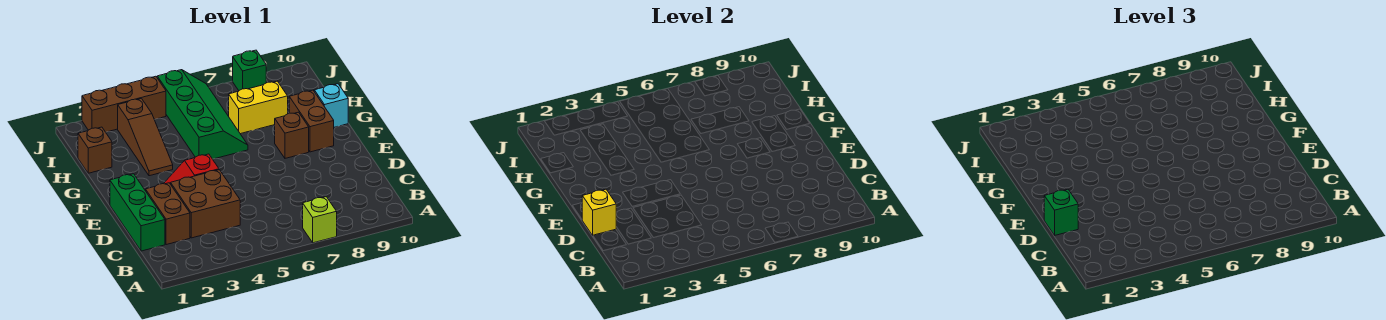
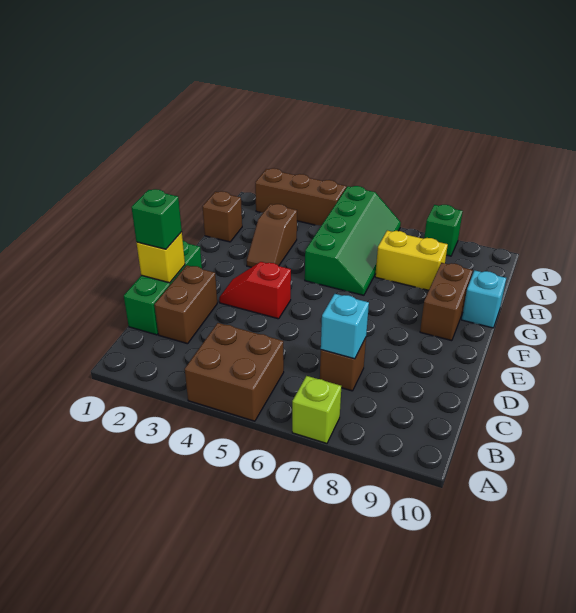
brown brick C3:D4 level 1 -> brown brick A4:B5 level 1
none -> cyan brick C7 level 2
brown brick F8 level 1 -> brown brick C7 level 1
brown slope G3:I3 level 1 top I -> brown slope G3:H3 level 1 top H

